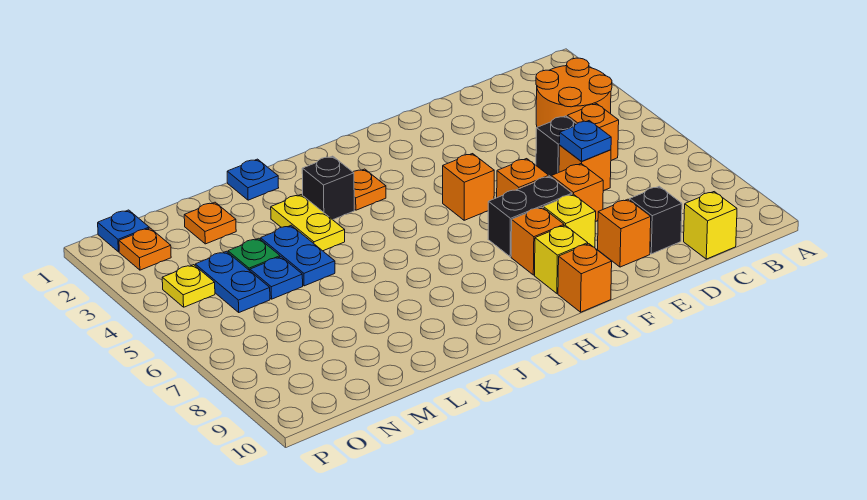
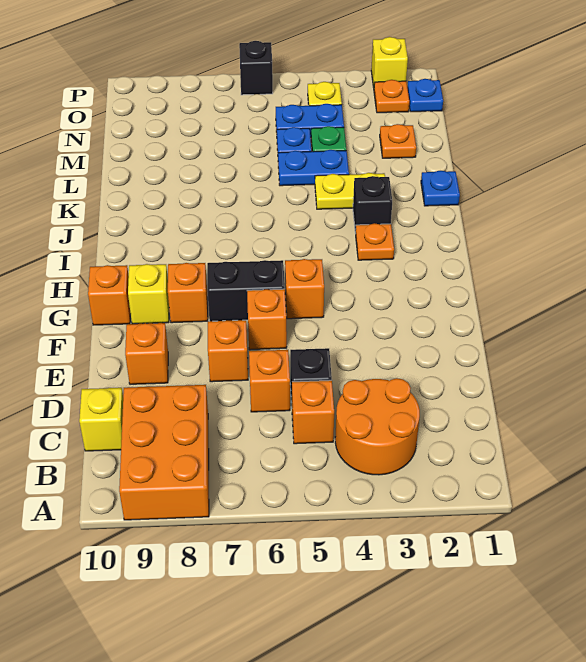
none -> orange brick A8:C9 level 1
blue plate D6 level 2 -> none
black brick D9 level 1 -> black brick P6 level 1
black brick F7:G7 level 1 -> black brick G6:G7 level 1
yellow brick F8 level 1 -> yellow brick P2 level 1

